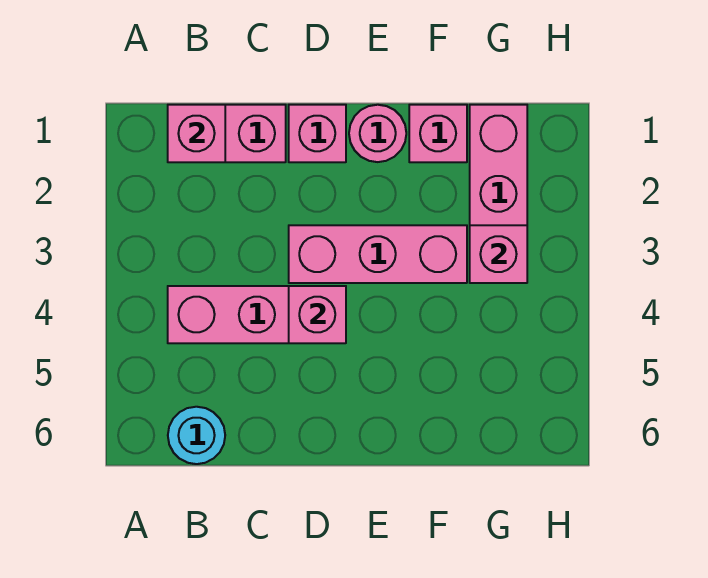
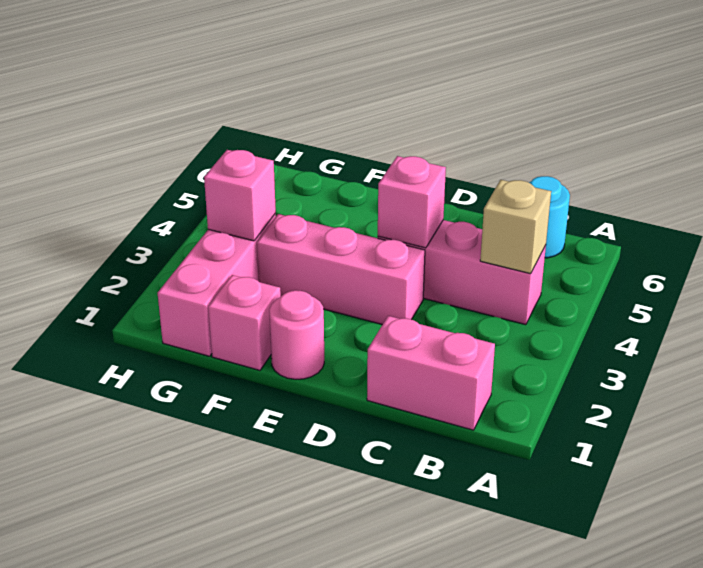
pink brick B1 level 2 -> none
none -> tan brick B4 level 2
pink brick D1 level 1 -> none

